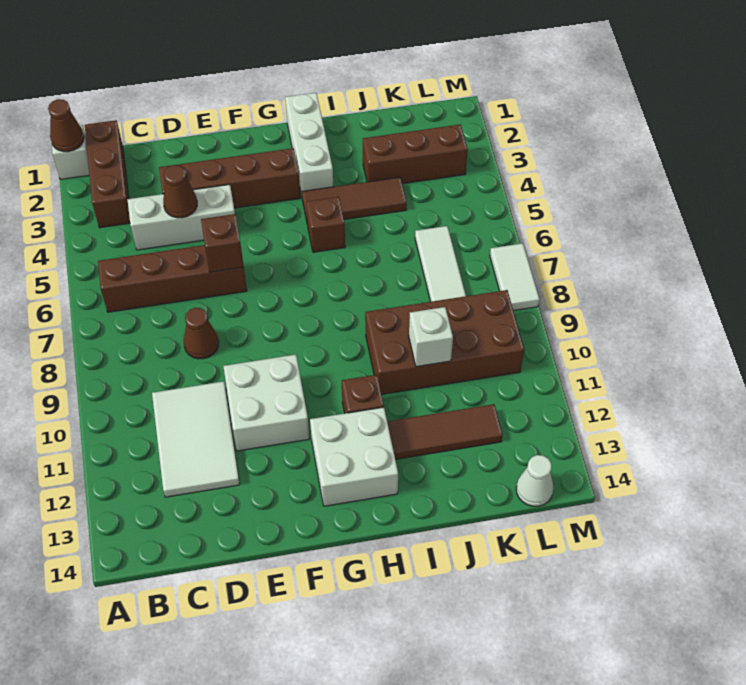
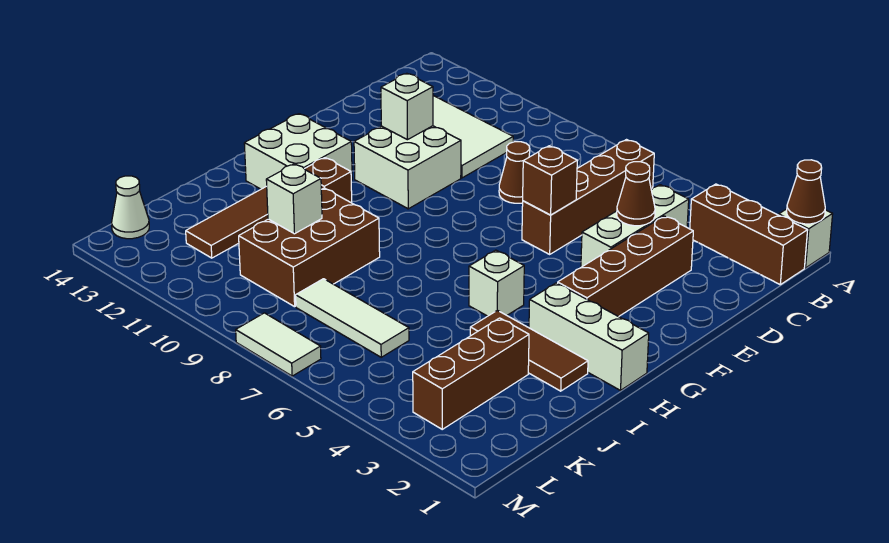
none -> white brick E11 level 2
brown tile H4:J4 level 1 -> brown tile I2:I4 level 1
brown brick H5 level 1 -> white brick H5 level 1
brown brick I9:L10 level 1 -> brown brick I9:K10 level 1

